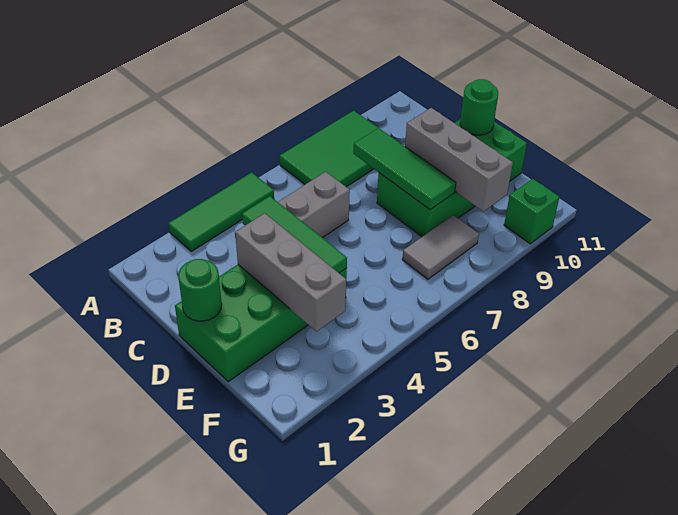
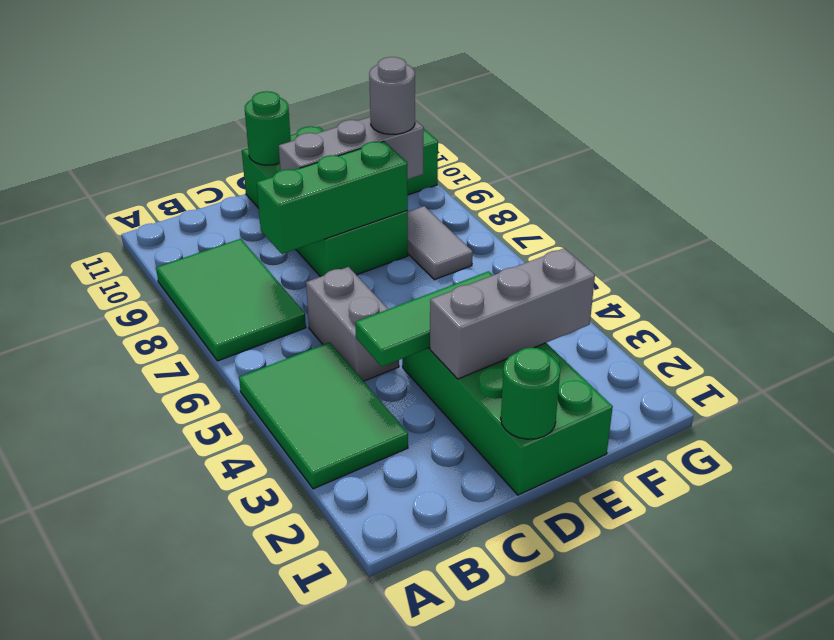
green tile A3:A5 level 1 -> green tile A3:B5 level 1
green tile C8:E8 level 2 -> green brick C8:E8 level 2
none -> grey round brick F9 level 3

